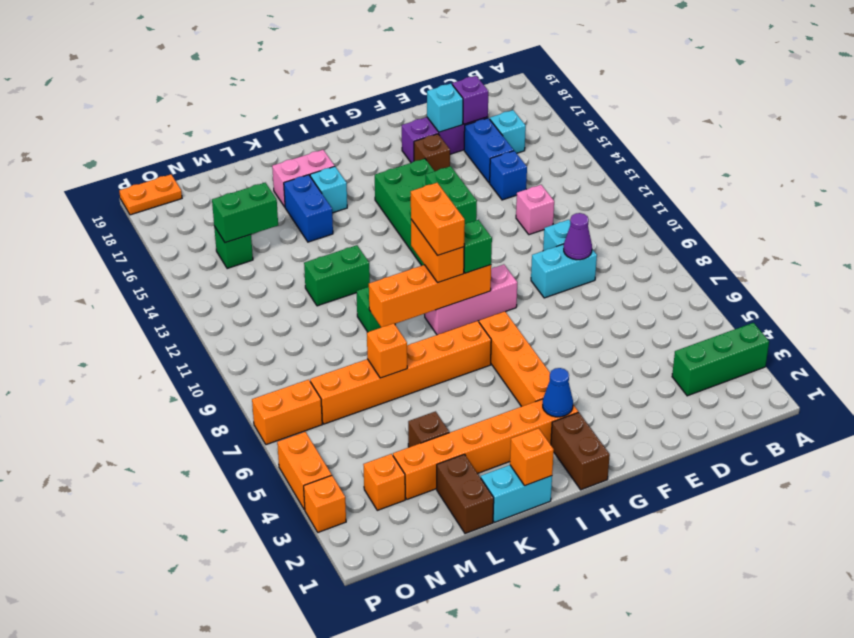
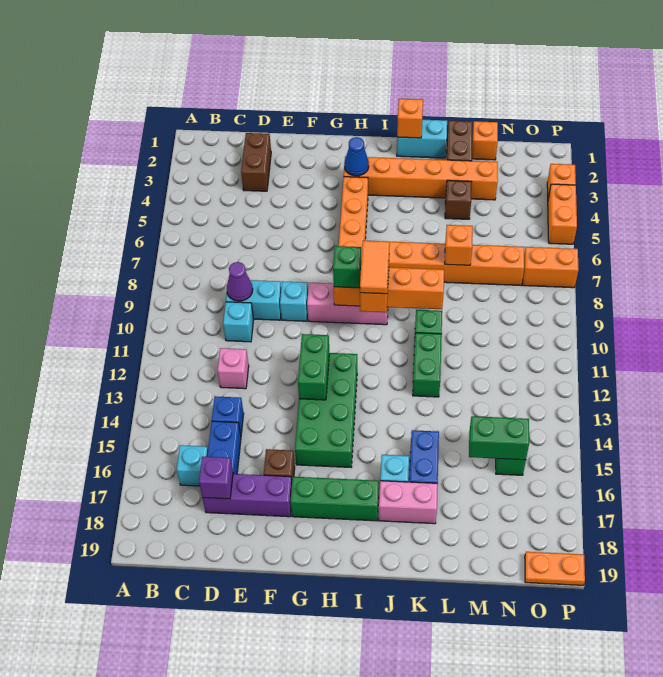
green brick A3:C3 level 1 -> green brick G17:I17 level 1
cyan brick E17 level 2 -> cyan brick F9 level 1
brown brick H1:H2 level 1 -> brown brick D2:D3 level 1
orange brick I9:I10 level 4 -> orange tile I9:I10 level 4
green brick K12:L12 level 1 -> green brick K11:K12 level 1
orange brick N3 level 1 -> orange brick M1 level 1

